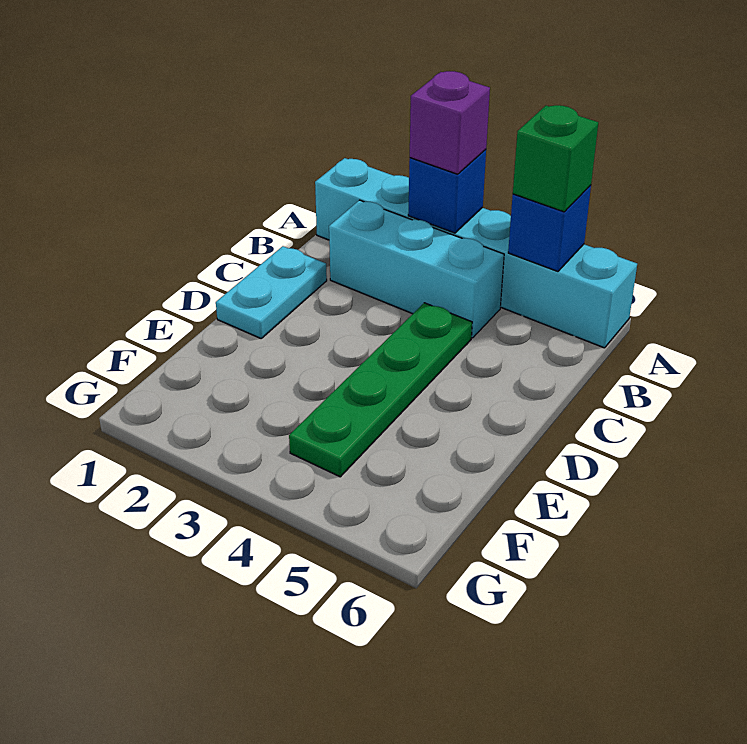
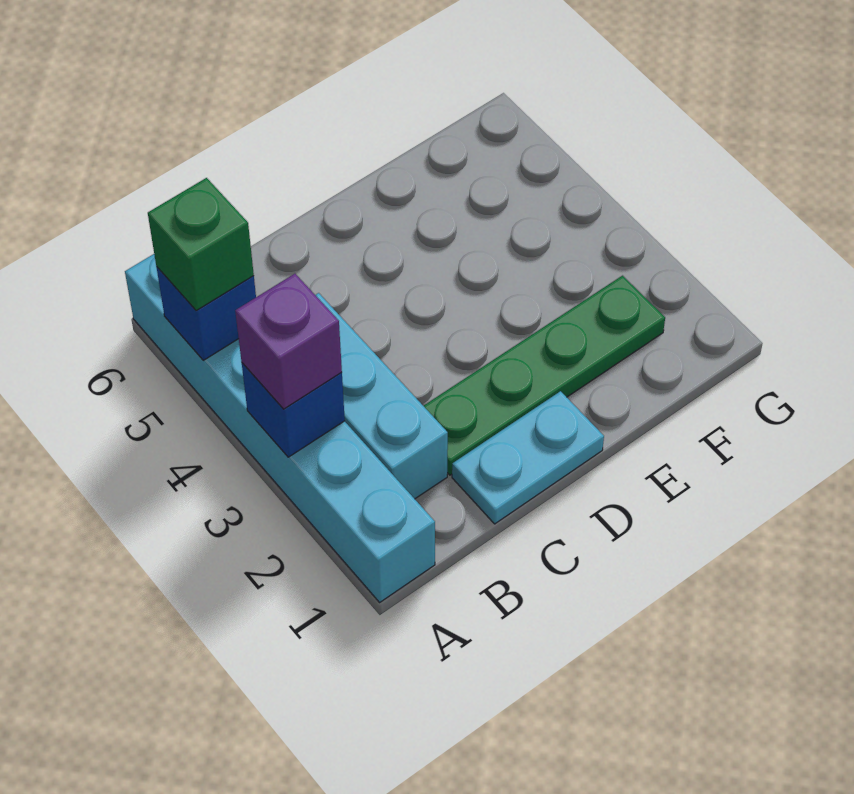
green plate C4:F4 level 1 -> green plate C2:F2 level 1

